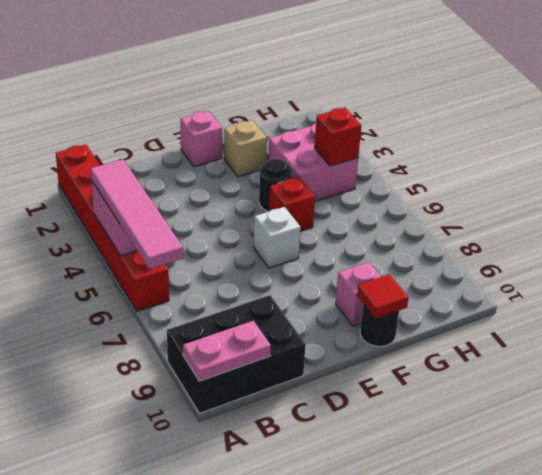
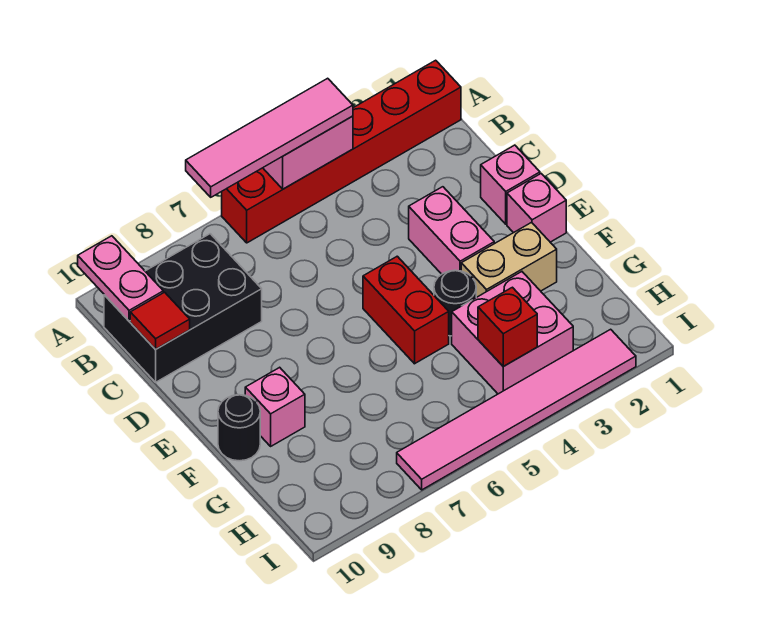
black brick A9:C10 level 1 -> black brick B8:C10 level 1
none -> pink brick D1 level 1
none -> pink brick D3:E3 level 1
white brick E6 level 1 -> none
tan brick F2 level 1 -> tan brick F2:F3 level 1
red brick F5 level 1 -> red brick E5:F5 level 1
red tile F10 level 2 -> red tile C10 level 2
none -> pink tile I2:I7 level 1

